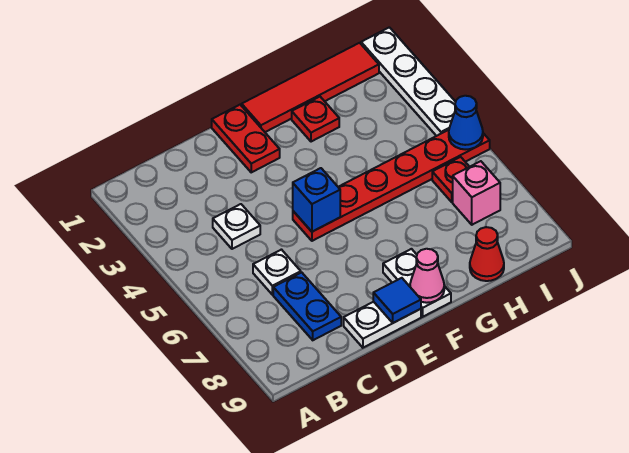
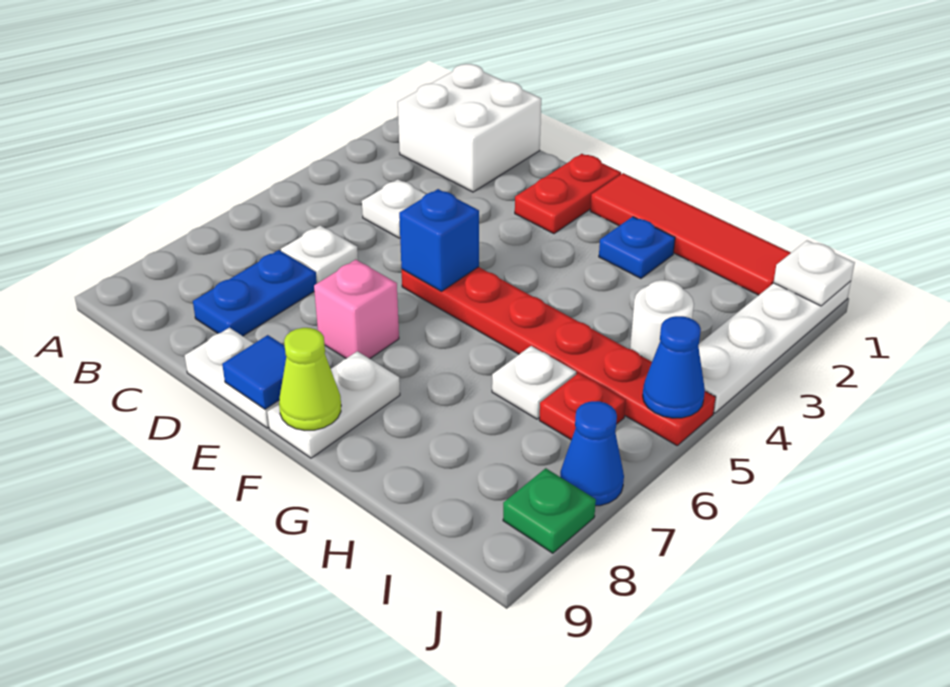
none -> white brick B1:C2 level 1
pink cone F9 level 2 -> lime cone F9 level 2
red plate G2 level 1 -> blue plate G2 level 1
none -> white plate H6 level 1
red cone H9 level 1 -> none
none -> white round brick I4 level 1
pink brick I7 level 1 -> pink brick E7 level 1
none -> white plate J1 level 2
none -> blue cone J7 level 1
none -> green plate J8 level 1

